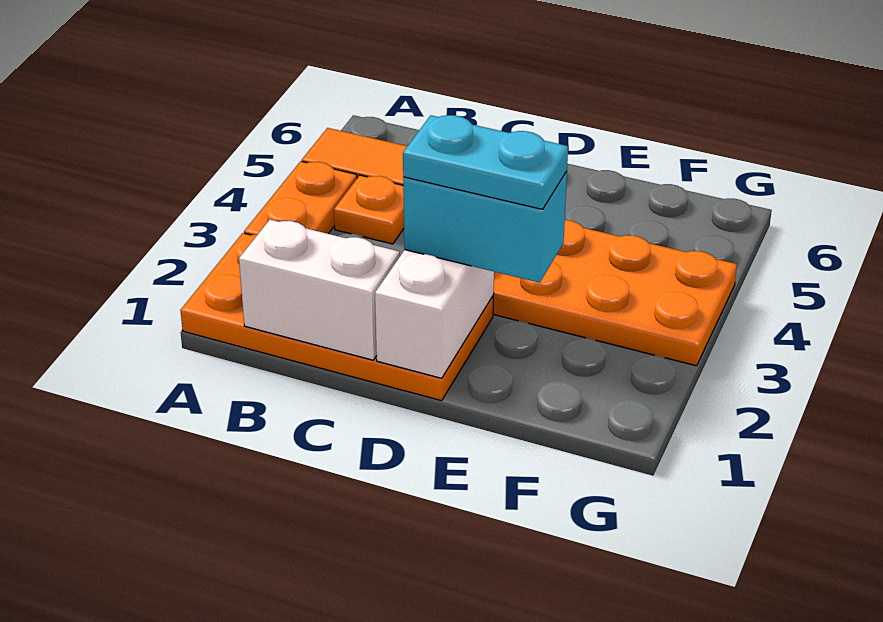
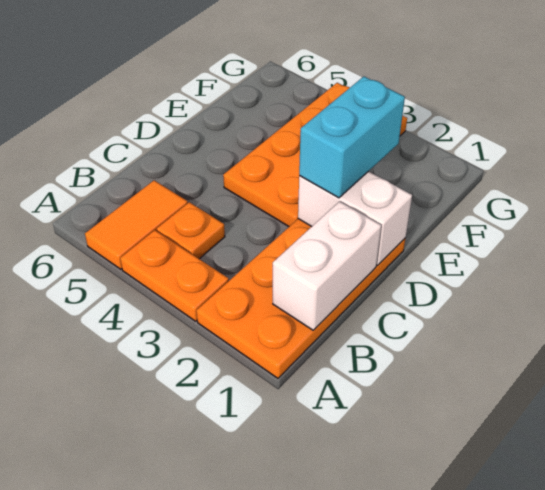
cyan plate D2:E2 level 4 -> none

